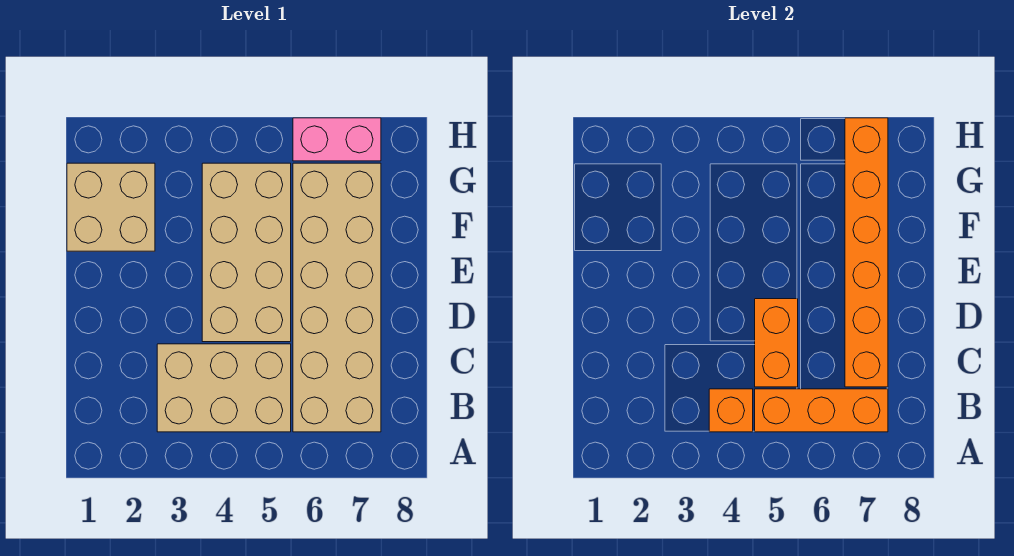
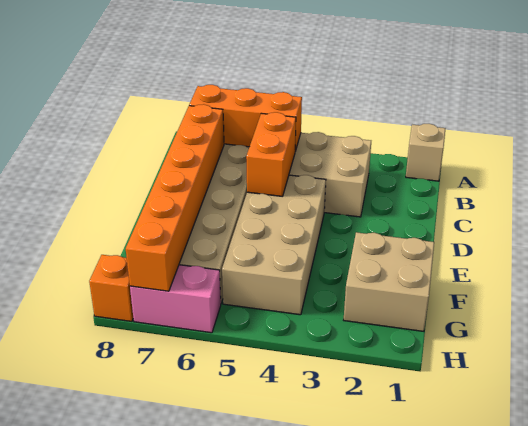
none -> tan brick A1 level 1
orange brick B4 level 2 -> orange brick H8 level 1

